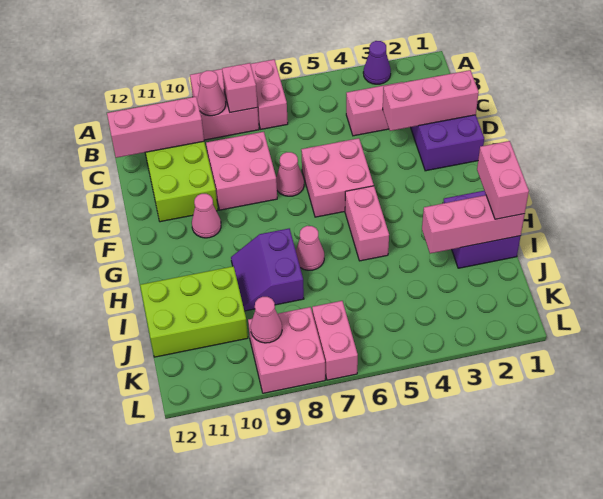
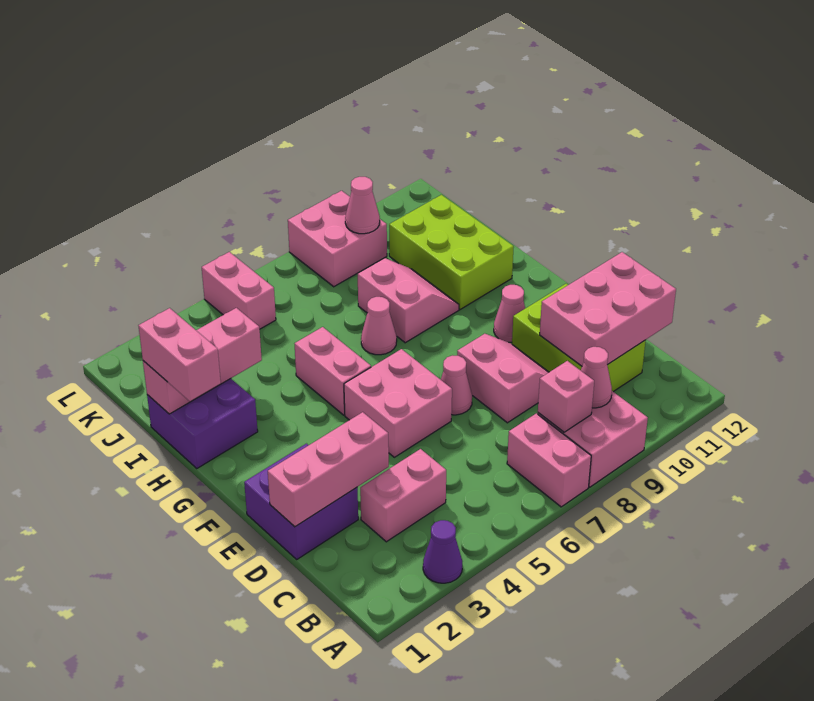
pink brick C10:C12 level 2 -> pink brick C10:D12 level 2
pink brick D8:E9 level 1 -> pink slope D8:E9 level 1 top 8
purple slope H8:I9 level 1 top 8 -> pink slope H8:I9 level 1 top 8
lime brick I10:J12 level 1 -> lime brick H10:J11 level 1
pink brick K7:L7 level 1 -> pink brick K5:L5 level 1

